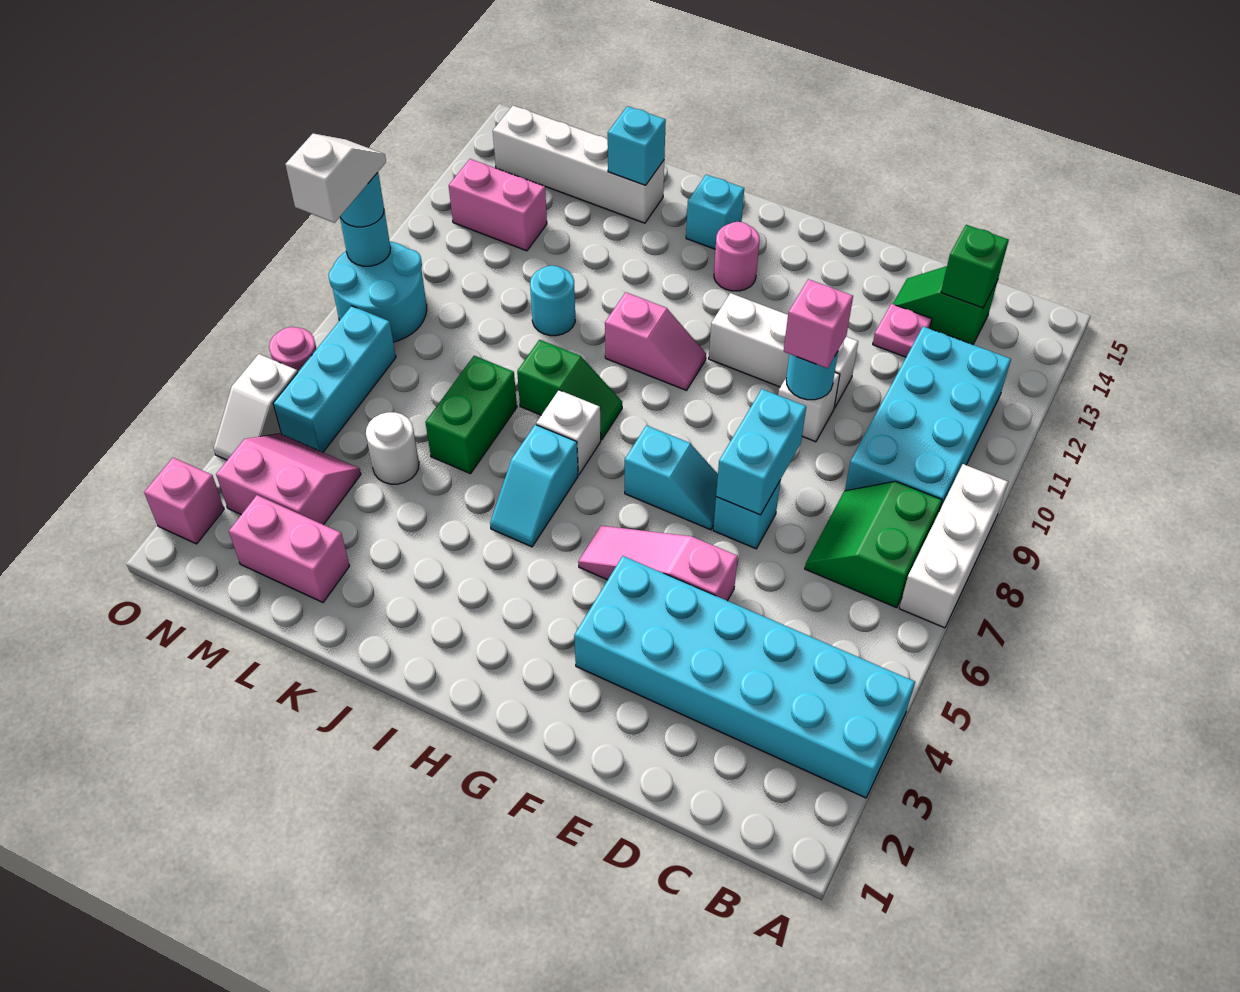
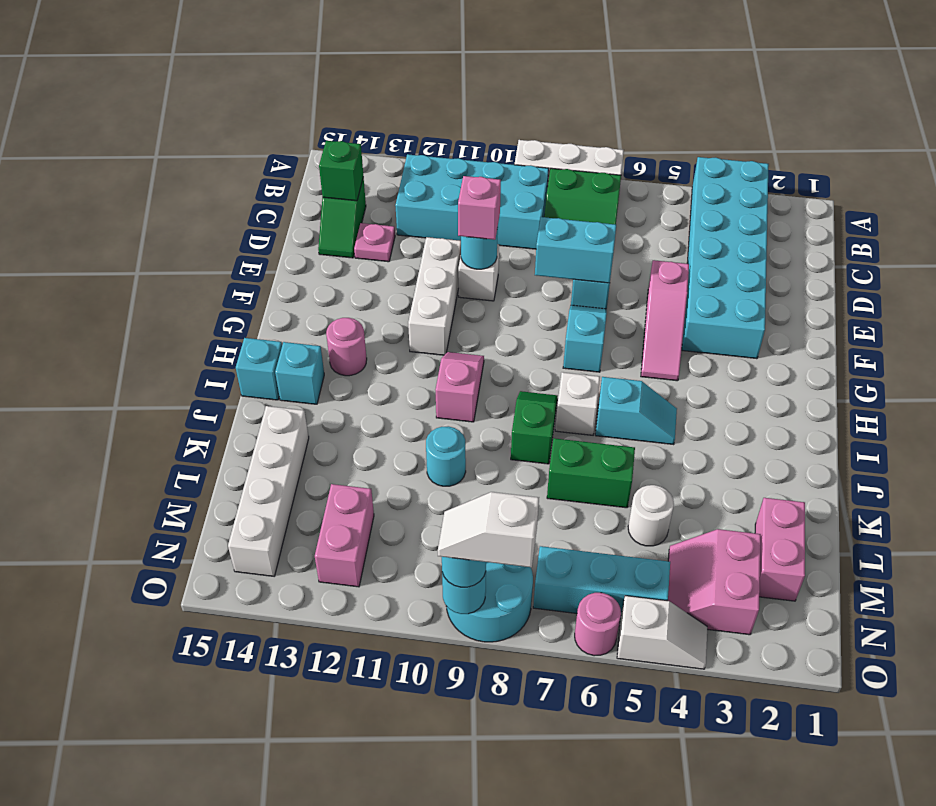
cyan brick K14 level 2 -> cyan brick I15 level 1
pink brick O2 level 1 -> none

